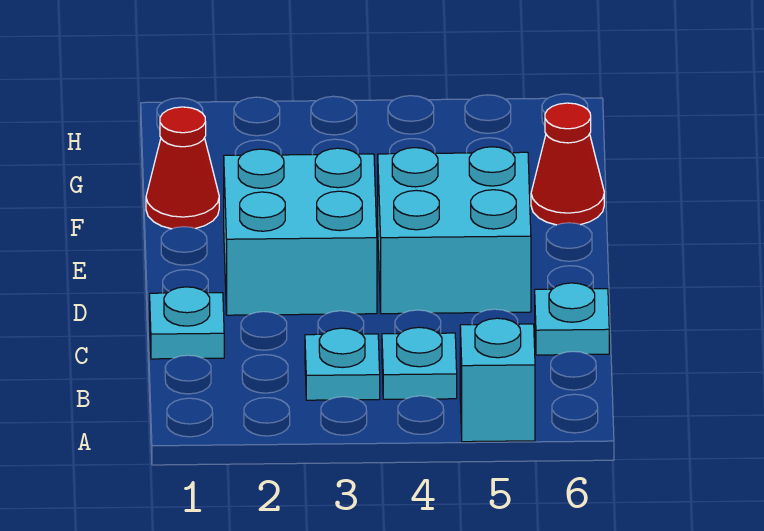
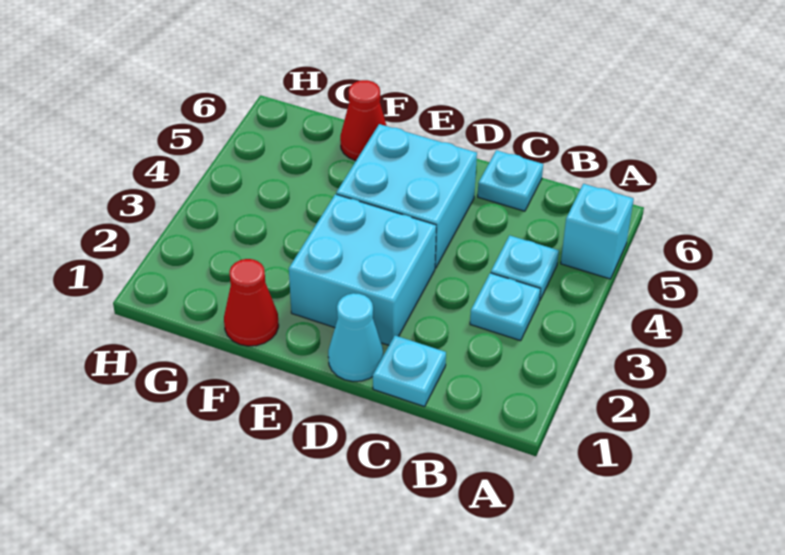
none -> cyan cone D1 level 1

